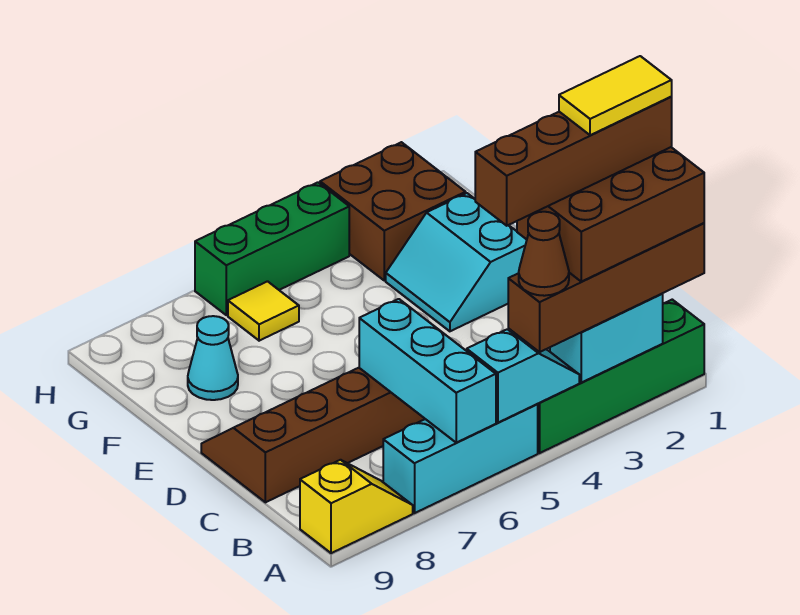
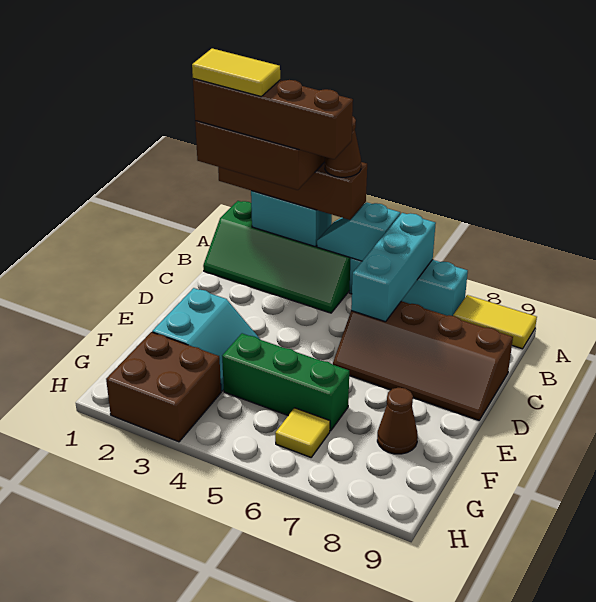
yellow slope A8:A9 level 1 top 9 -> yellow tile A8:A9 level 1
cyan cone F8 level 1 -> brown cone F8 level 1
green brick H4:H6 level 1 -> green brick F4:F6 level 1

